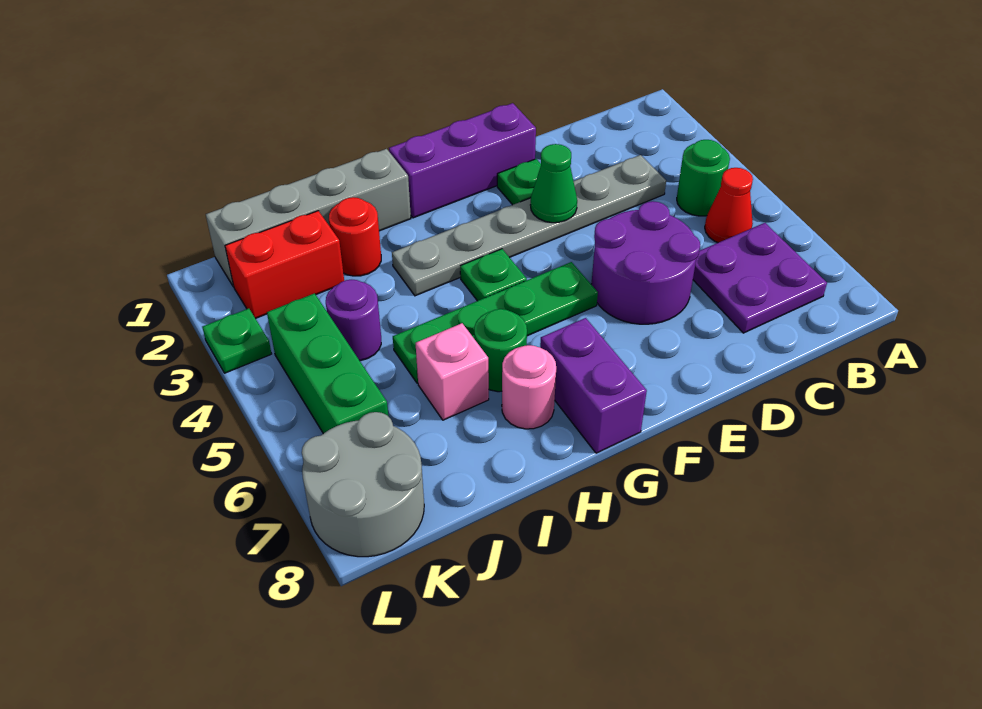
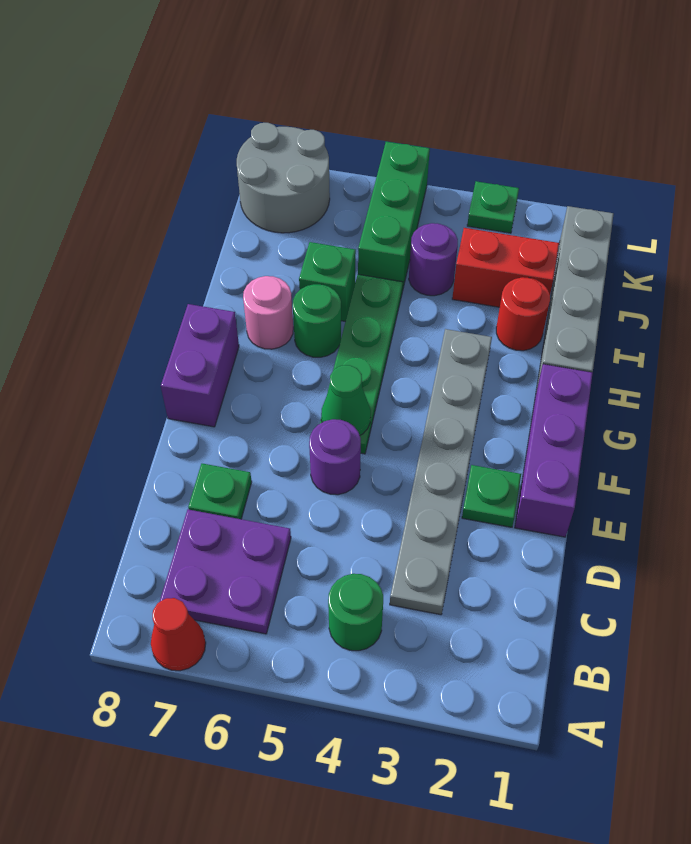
red cone B5 level 1 -> red cone A7 level 1
purple round brick D5:E6 level 1 -> purple round brick E5 level 1
green cone E3 level 2 -> green cone F5 level 2
green plate G4 level 1 -> green plate D7 level 1
purple brick G7:G8 level 1 -> purple brick F8:G8 level 1
pink brick I6 level 1 -> green brick I6 level 1
red brick J2:K2 level 1 -> red brick J2:J3 level 1
green brick K4:K6 level 1 -> green brick J5:L5 level 1

